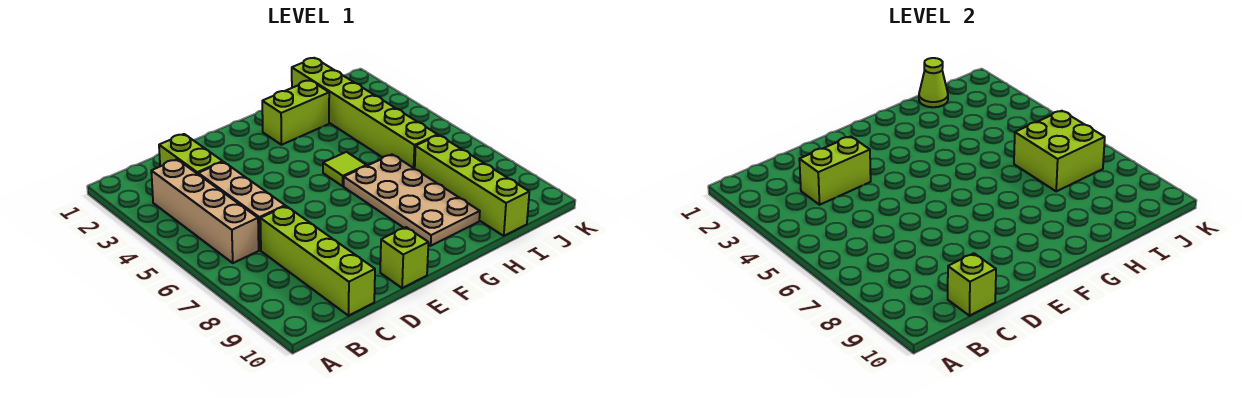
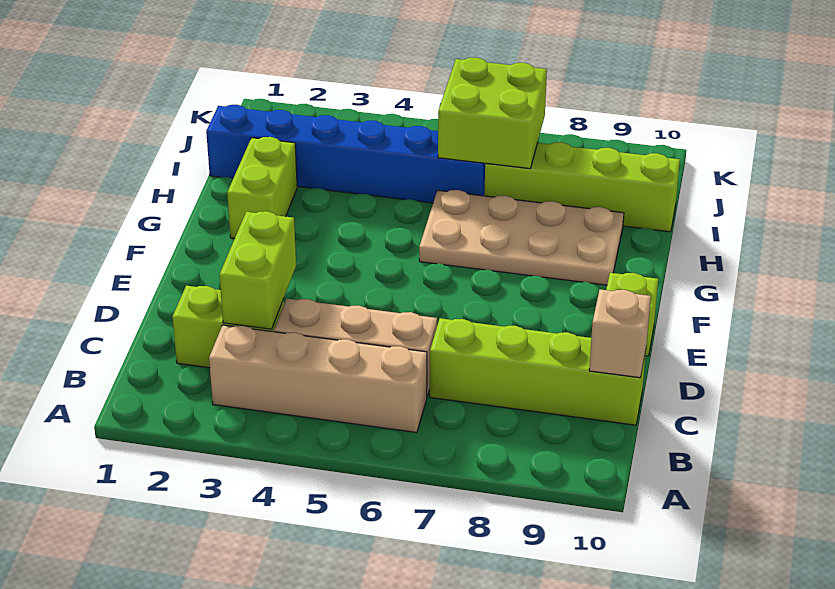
lime brick C10 level 2 -> tan brick C10 level 2
lime tile G5 level 1 -> none
lime brick I1:I6 level 1 -> blue brick I1:I6 level 1
lime cone I1 level 2 -> none

